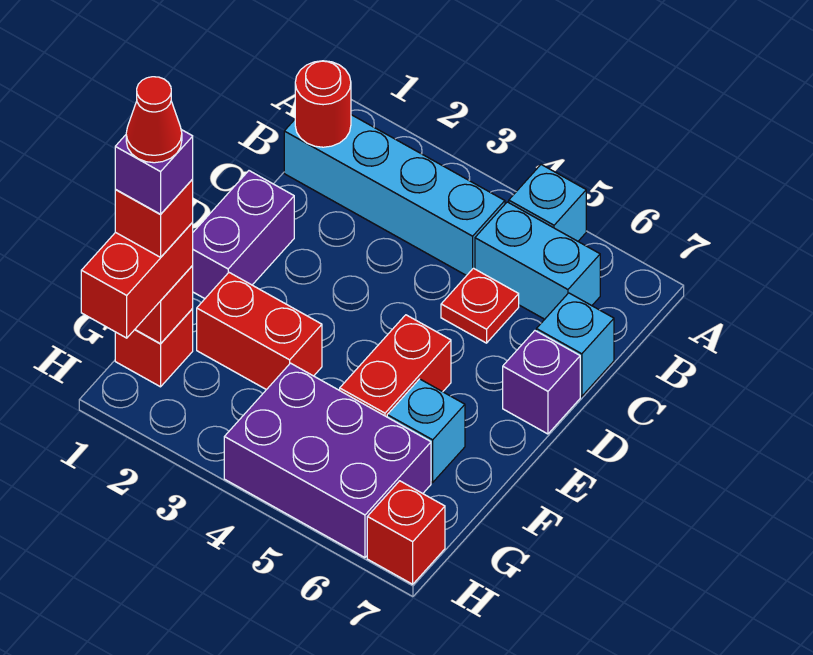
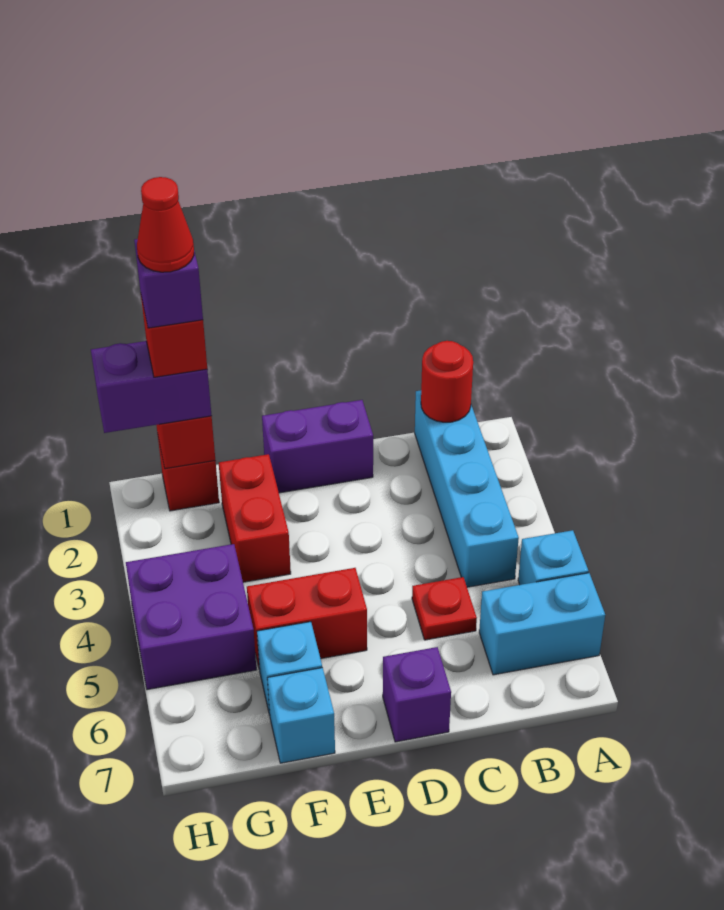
cyan brick B5:B6 level 1 -> cyan brick A6:B6 level 1
cyan brick C7 level 1 -> cyan brick F7 level 1
red brick G1:H1 level 3 -> purple brick G1:H1 level 3
purple brick G4:H6 level 1 -> purple brick G4:H5 level 1
red brick H7 level 1 -> none

